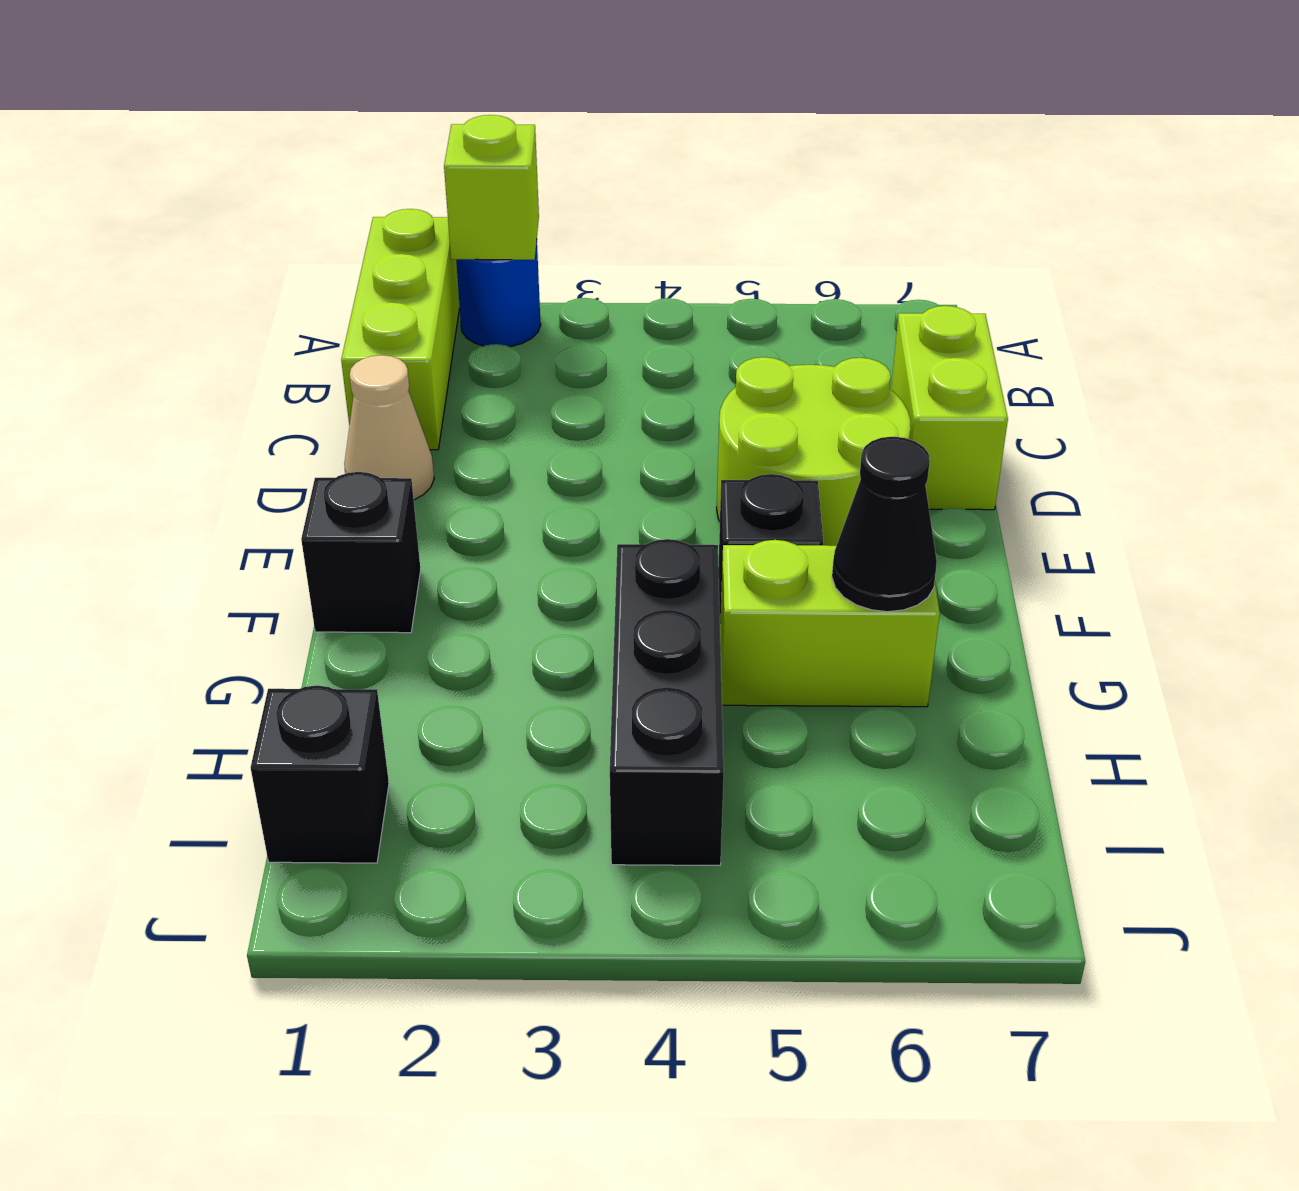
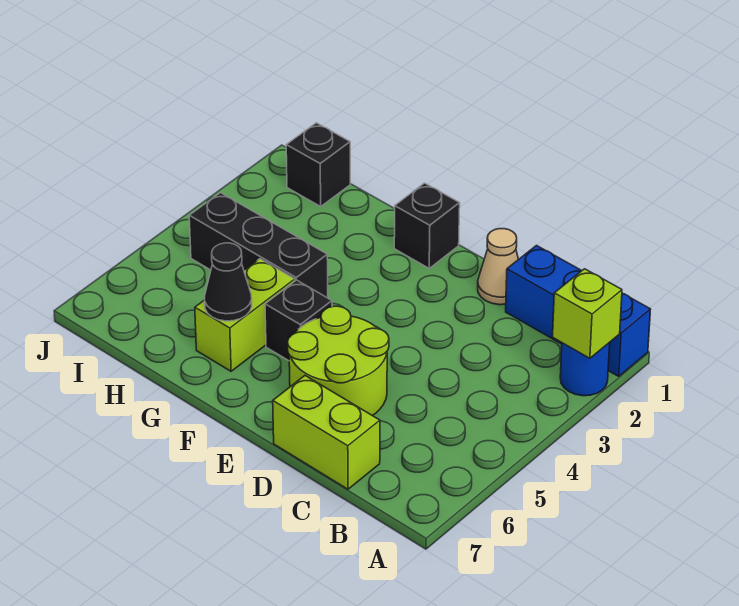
lime brick A1:C1 level 1 -> blue brick A1:C1 level 1

